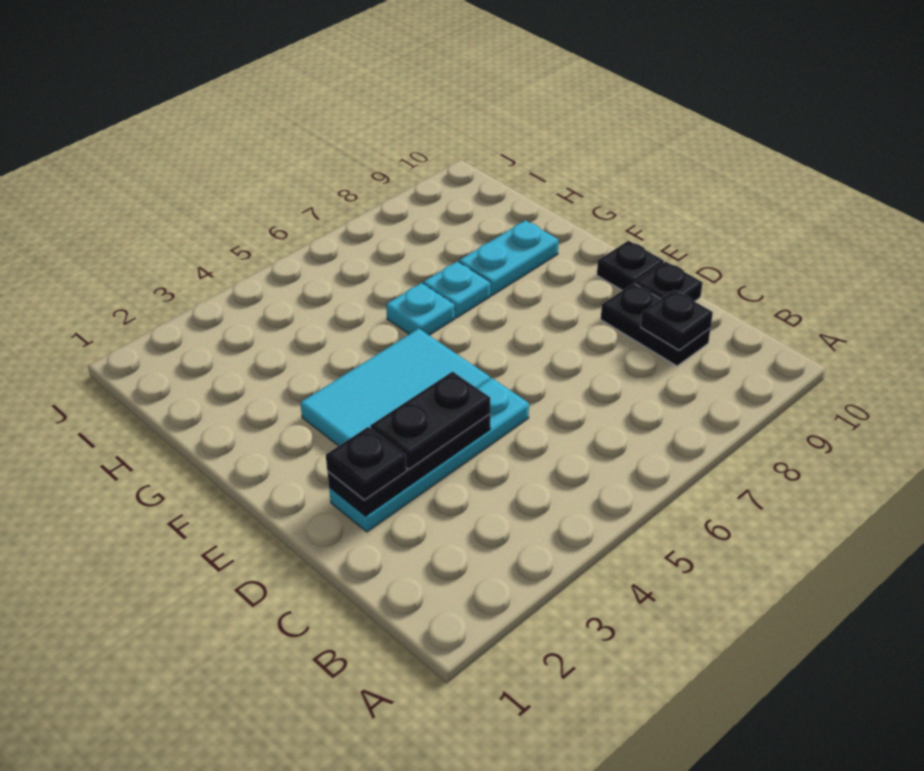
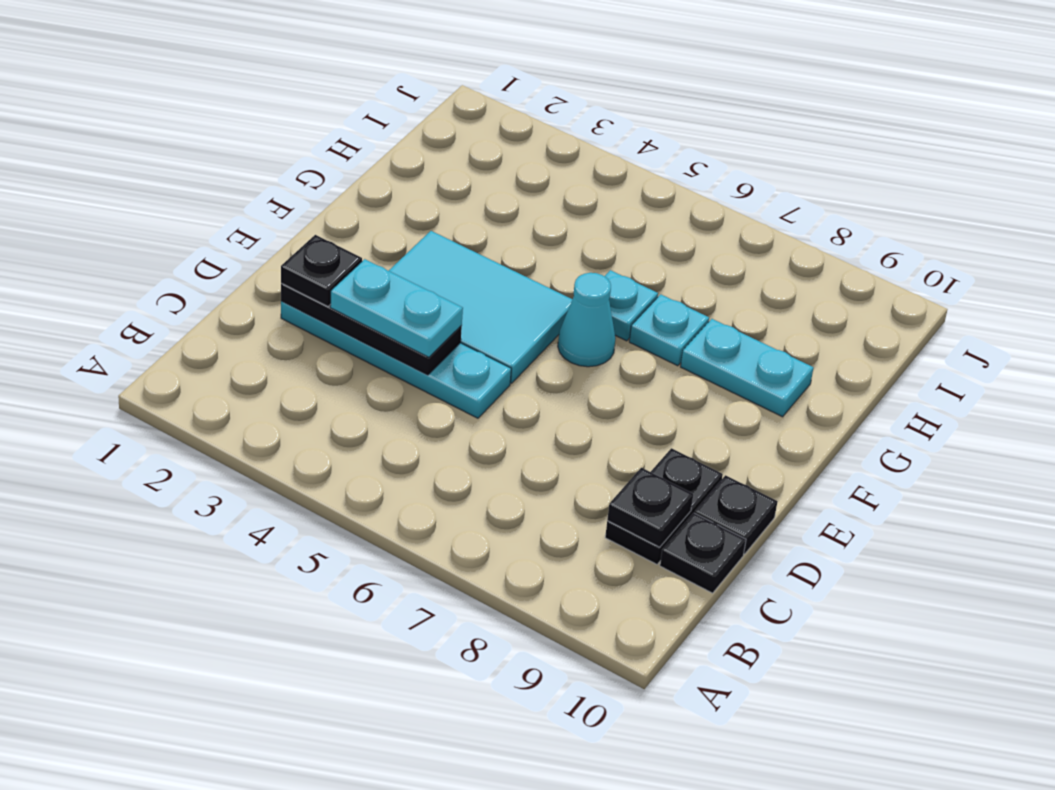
black plate D3:D4 level 3 -> cyan plate D3:D4 level 3
black plate E10 level 1 -> black plate C10 level 1
none -> cyan cone F6 level 1

